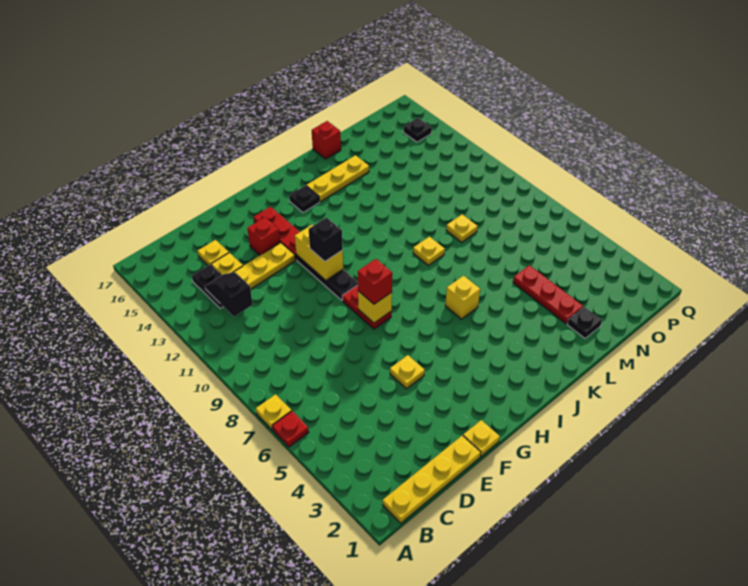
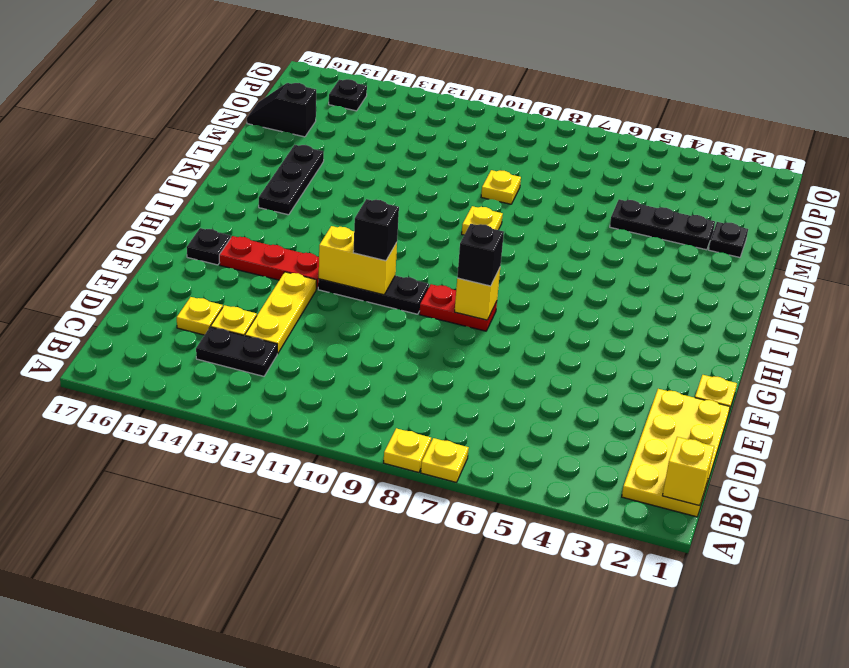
red plate A6 level 1 -> none
yellow plate B1:E1 level 1 -> yellow plate B1:E2 level 1
black slope C12:C13 level 2 top 12 -> black slope N16:N17 level 1 top 16
yellow plate F5 level 1 -> yellow plate A8 level 1
red brick F14 level 1 -> none
red brick G8 level 3 -> black brick G8 level 3
black plate I15 level 1 -> black plate G16 level 1
yellow brick J6 level 1 -> yellow brick B1 level 2
yellow plate J15:L15 level 1 -> black plate J15:L15 level 1
red brick L17 level 1 -> none
red plate M3:M5 level 1 -> black plate M3:M5 level 1

